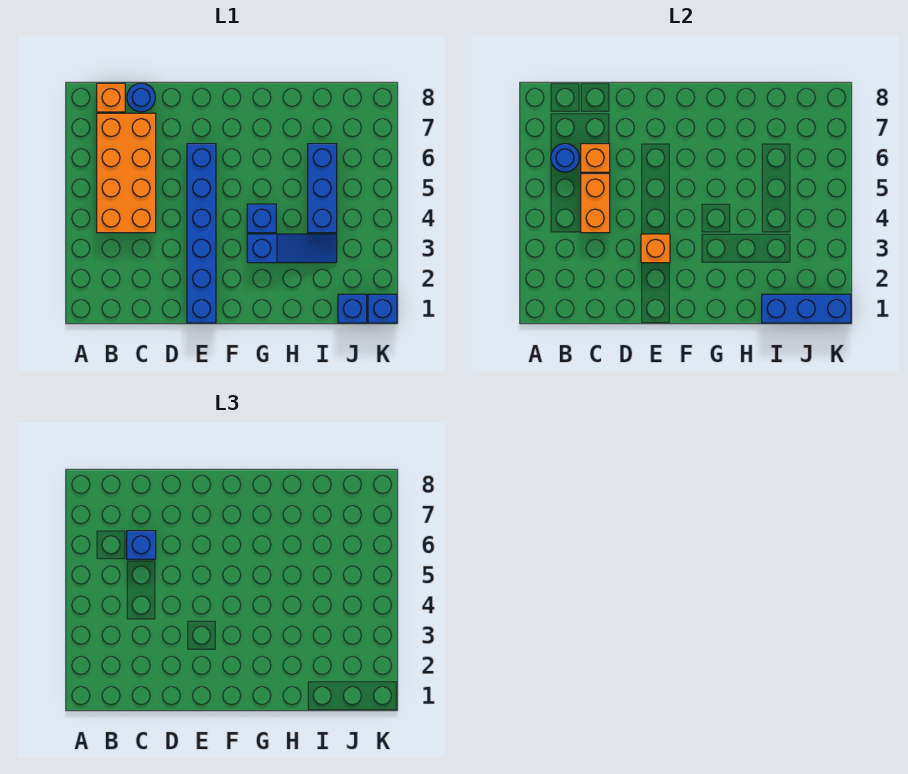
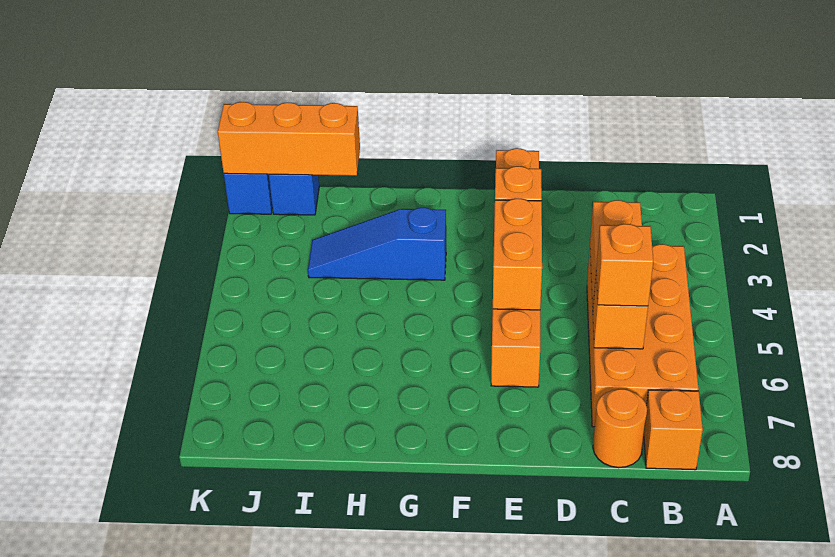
blue round brick B6 level 2 -> none
blue brick C6 level 3 -> orange brick C6 level 3
blue round brick C8 level 1 -> orange round brick C8 level 1
blue brick E1:E6 level 1 -> orange brick E1:E6 level 1
none -> orange brick E4:E5 level 2
blue brick G4 level 1 -> none
blue brick I1:K1 level 2 -> orange brick I1:K1 level 2
blue brick I4:I6 level 1 -> none

